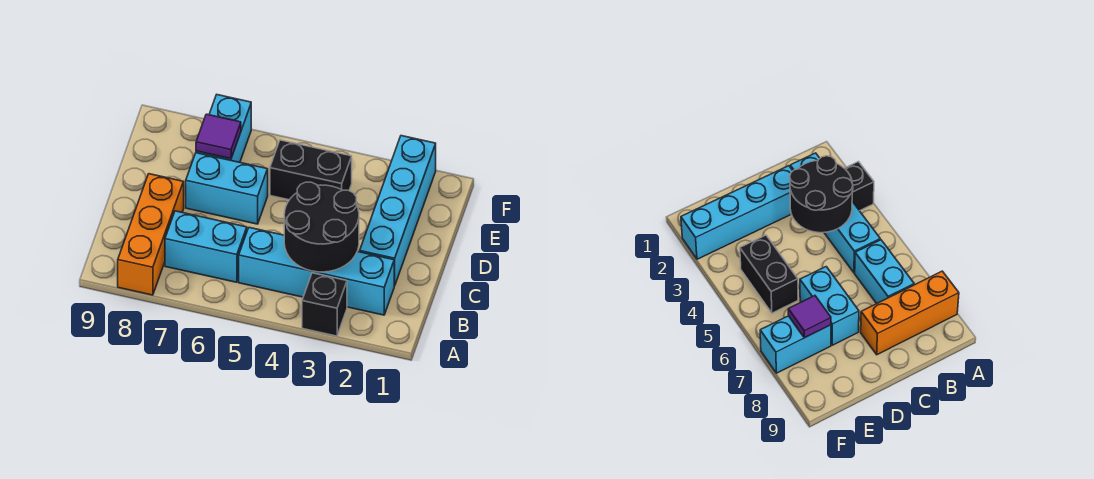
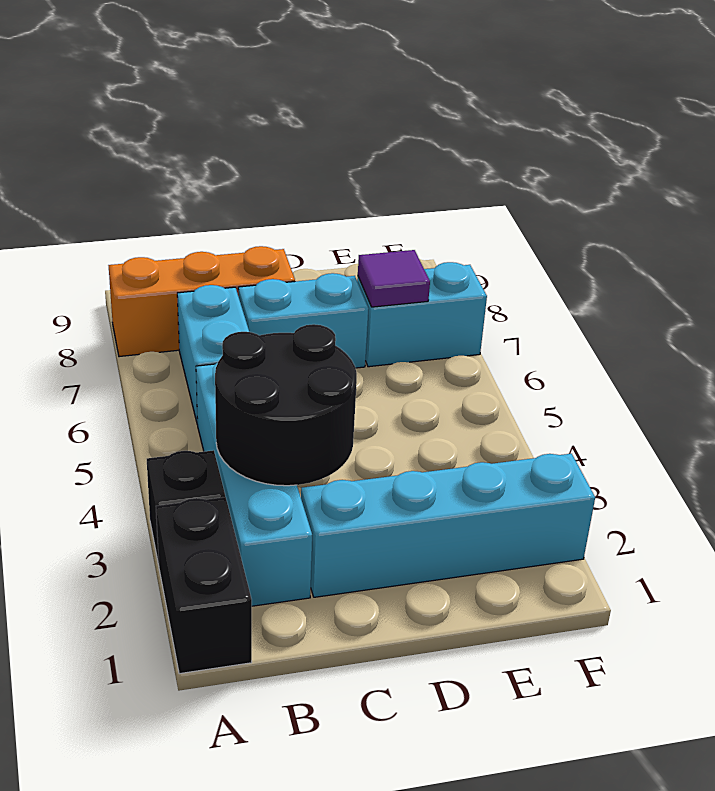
cyan brick D6:D7 level 1 -> cyan brick C7:D7 level 1
black brick E4:E5 level 1 -> black brick A1:A2 level 1

